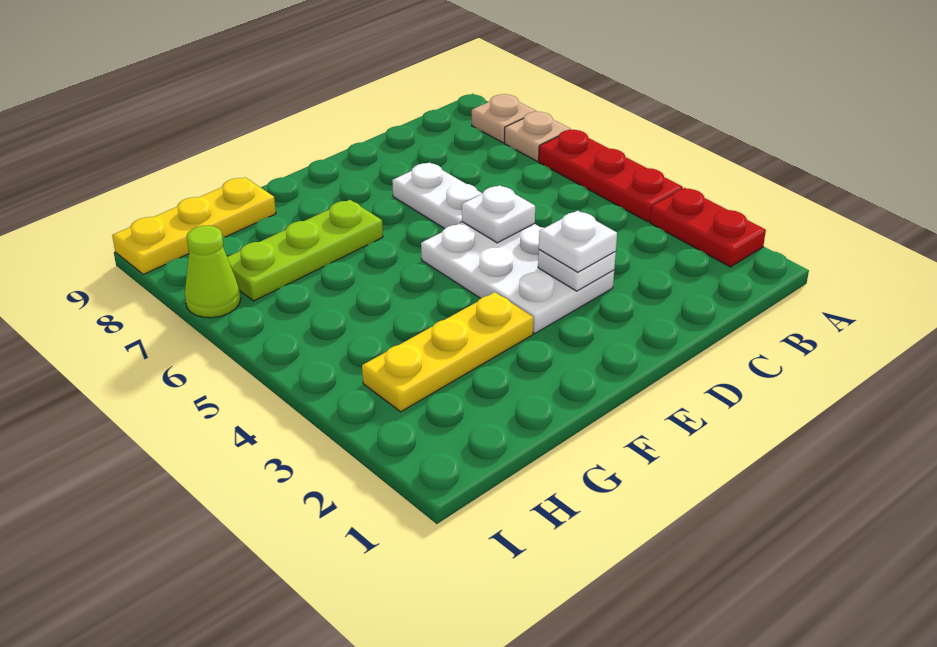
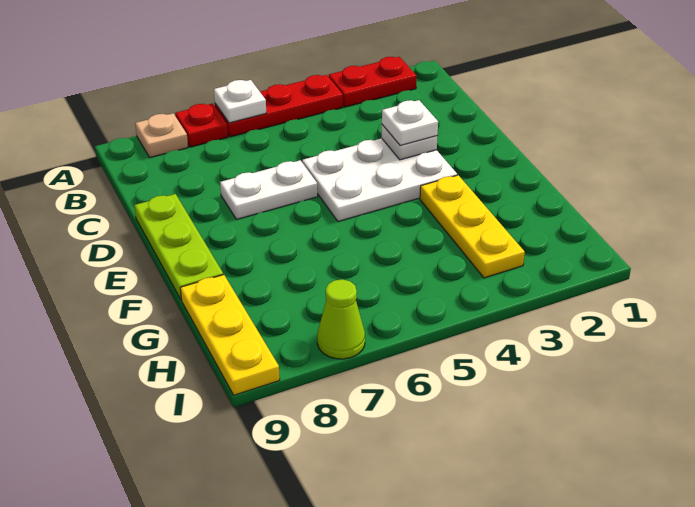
tan plate A7 level 1 -> red plate A7 level 1
white plate D5 level 2 -> white plate A6 level 2
lime plate F7:H7 level 1 -> lime plate D9:F9 level 1

